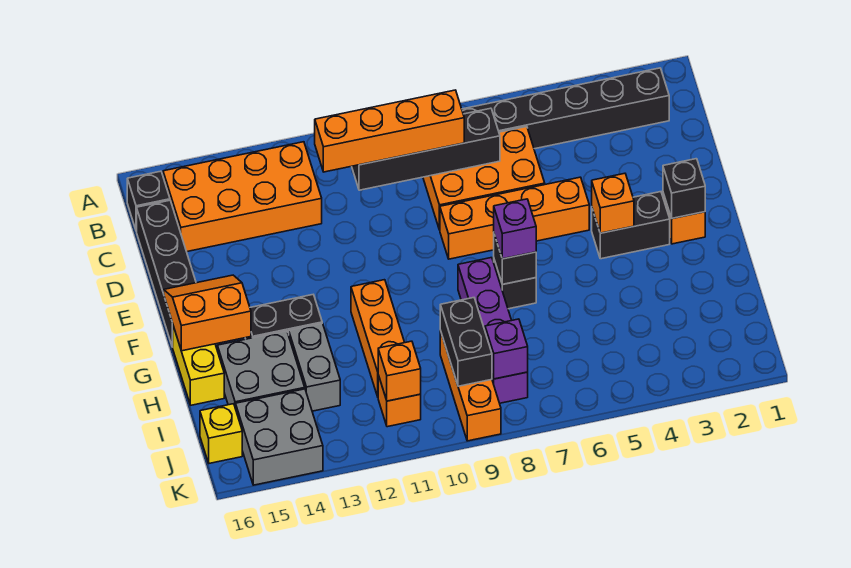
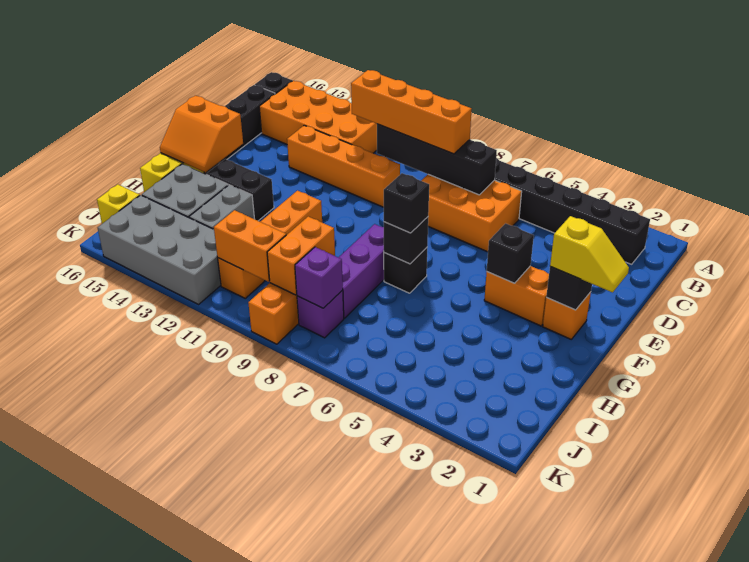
orange brick E5:E8 level 1 -> orange brick D10:D13 level 1
none -> yellow slope F1:F2 level 3 top 2
black brick F3:F4 level 1 -> orange brick F3:F4 level 1
orange brick F4 level 2 -> black brick F4 level 2
orange slope F15:G16 level 2 top G -> orange slope F15:G16 level 2 top F
purple brick G7 level 3 -> black brick G7 level 3
black brick I9:J9 level 2 -> orange brick I9:J9 level 2
orange brick J11 level 2 -> orange brick J10:J11 level 2
grey brick J14:K15 level 1 -> grey brick J12:K15 level 1

